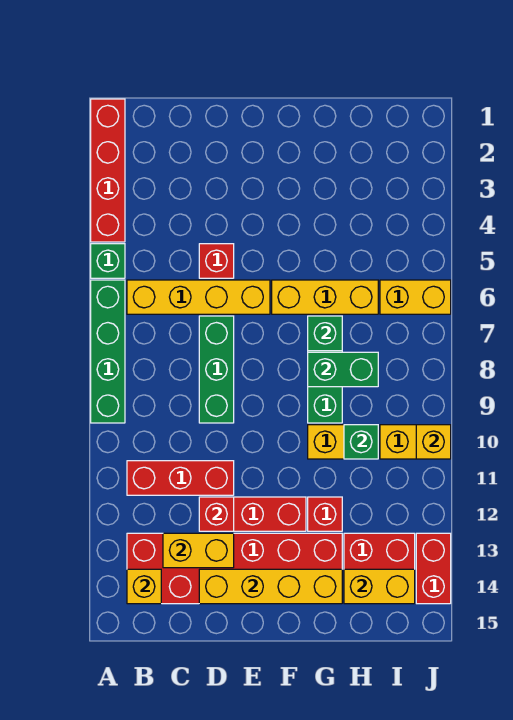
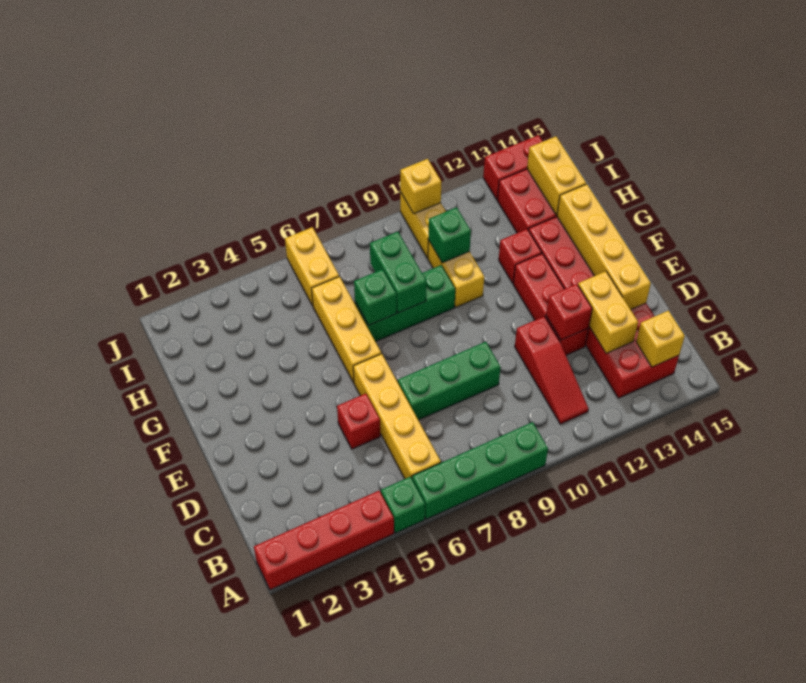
red brick B11:D11 level 1 -> red slope B11:D11 level 1 top D

